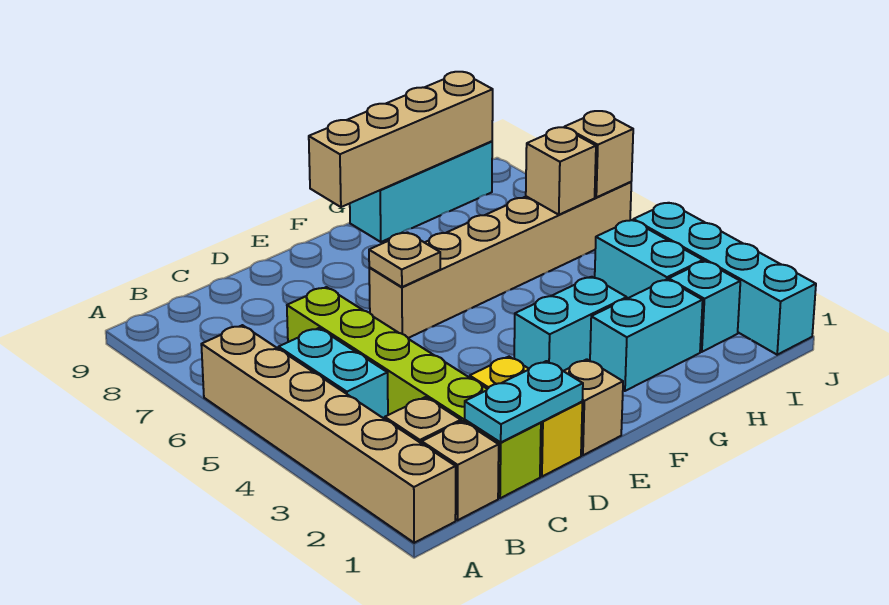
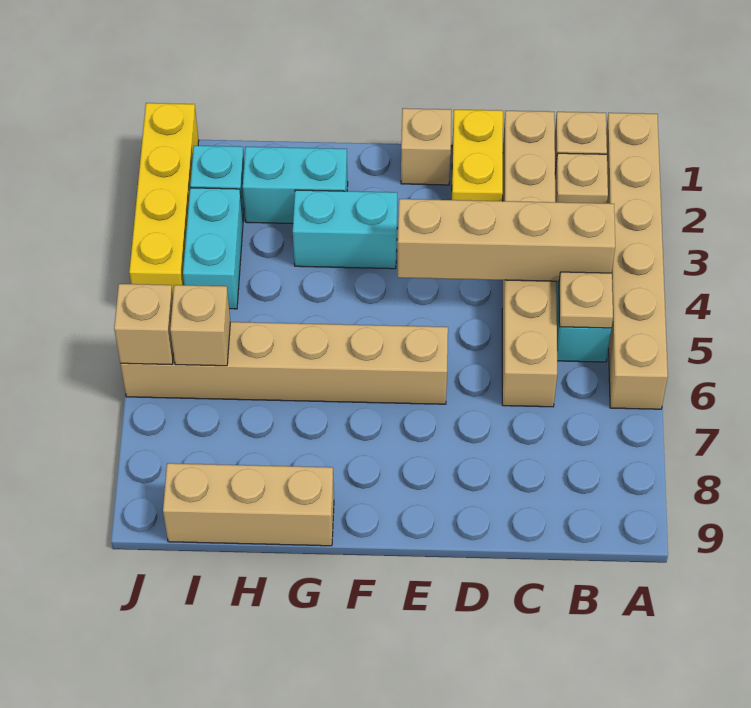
lime brick C1:C6 level 1 -> tan brick C1:C6 level 1
cyan plate C1:D1 level 2 -> none
tan plate E6 level 2 -> tan plate B5 level 2
tan brick F9:I9 level 2 -> tan brick B4:E4 level 2
cyan brick G9:I9 level 1 -> tan brick G9:I9 level 1
cyan brick J1:J4 level 1 -> yellow brick J1:J4 level 1

